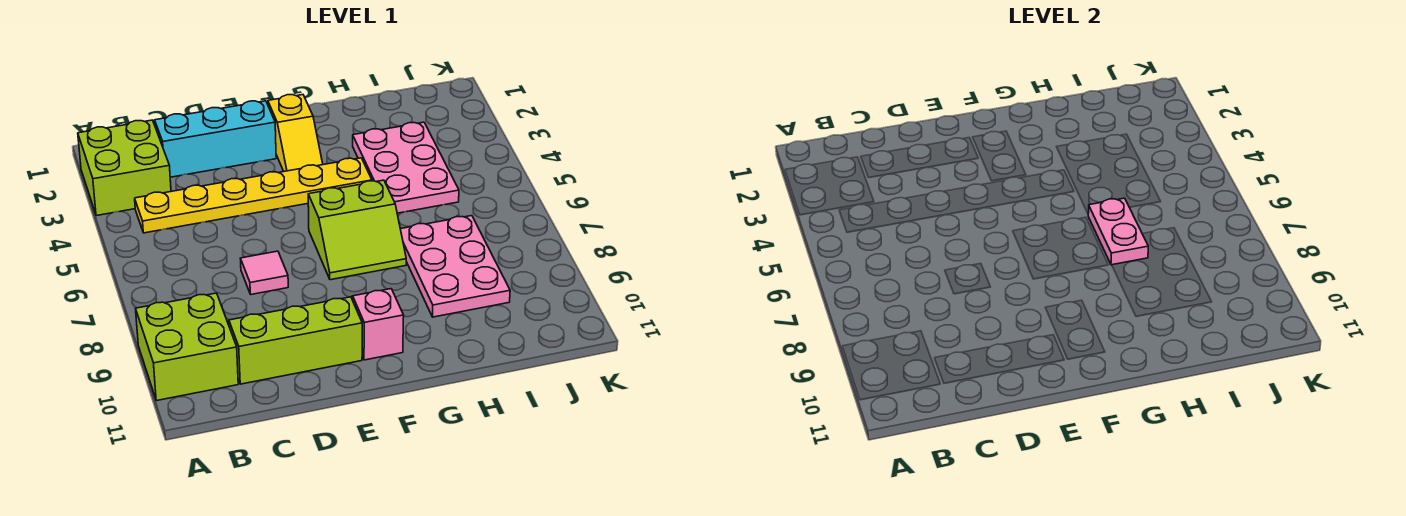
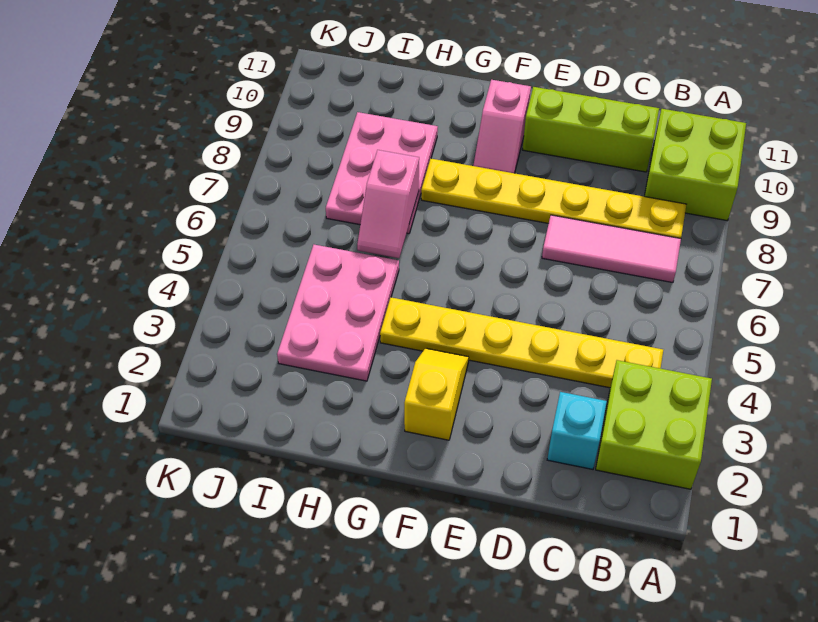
none -> yellow plate B8:G8 level 1
cyan brick C2:E2 level 1 -> cyan brick C2 level 1
pink tile D7 level 1 -> pink tile B7:D7 level 1
lime slope F6:G7 level 1 top 6 -> none
pink plate H6:H7 level 2 -> pink slope H6:H7 level 2 top 7

